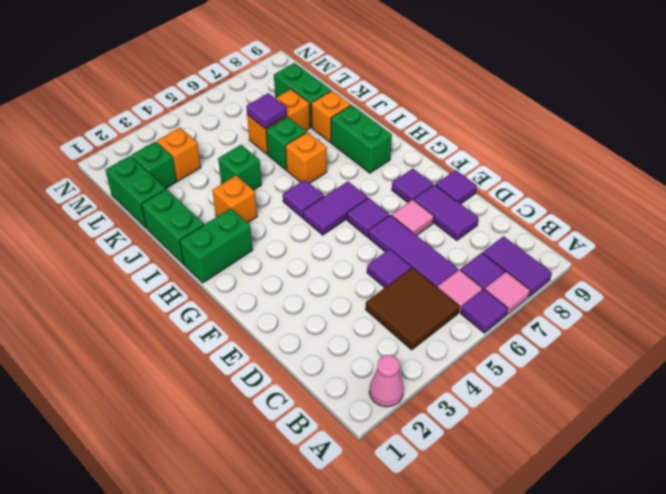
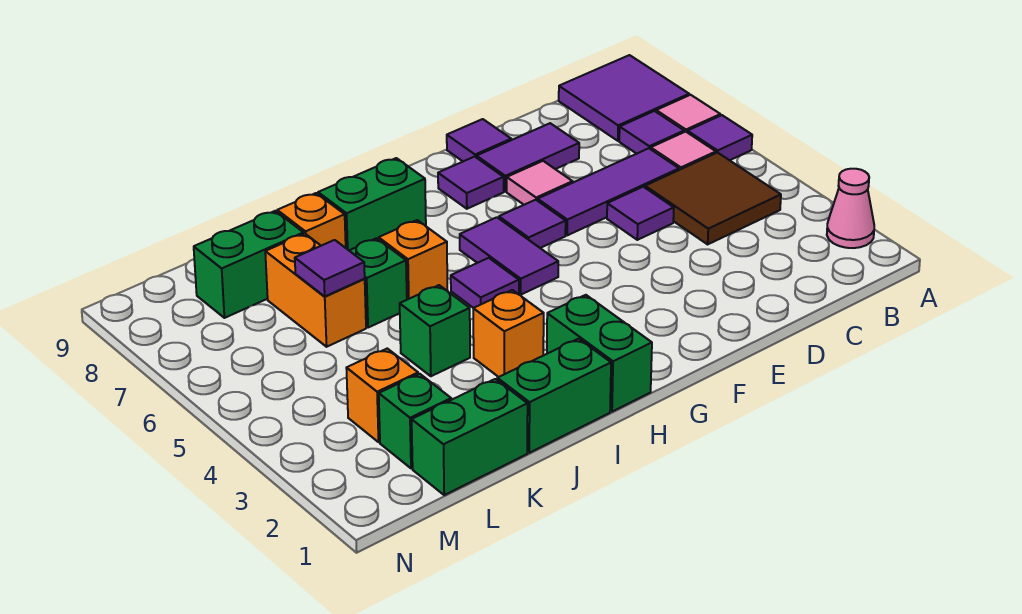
purple tile A8:B8 level 1 -> purple tile A8:B9 level 1

